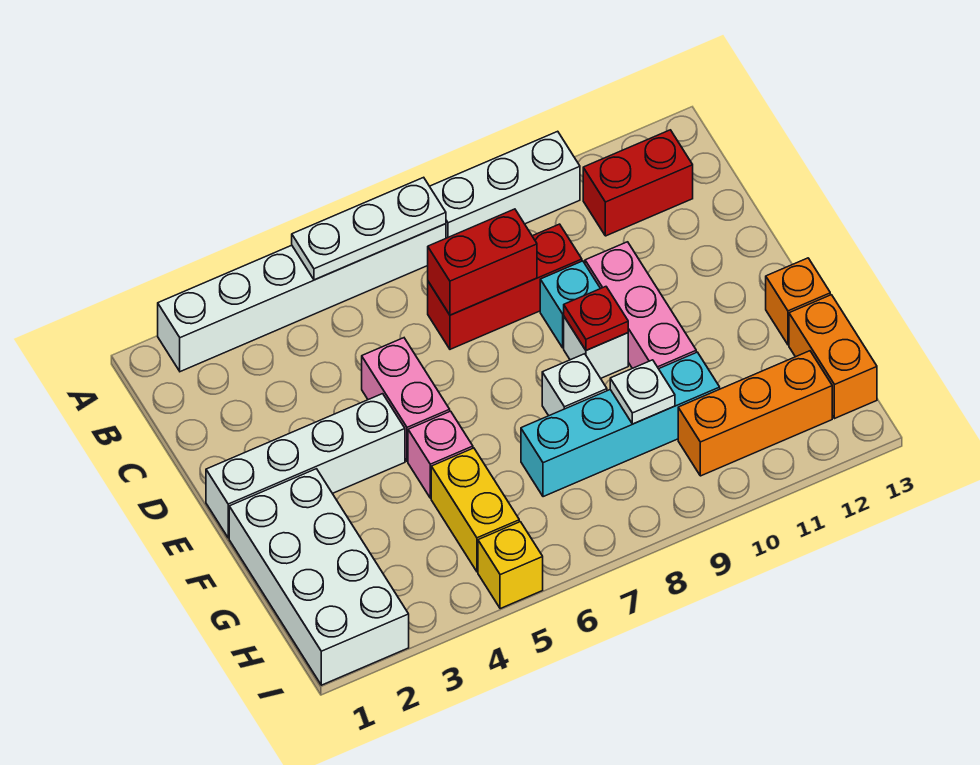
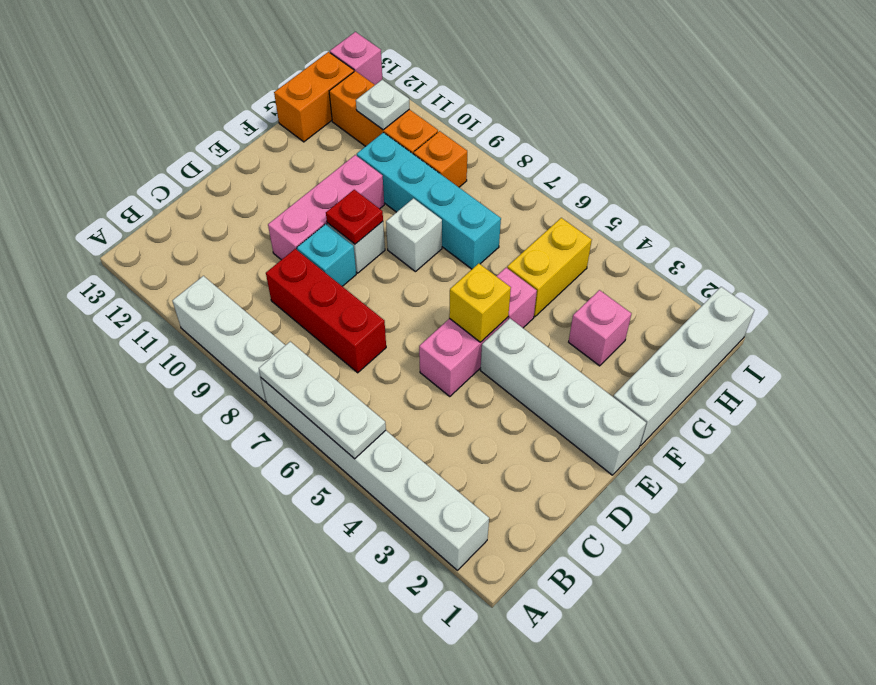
red brick B11:B12 level 1 -> none
red brick C7:C8 level 2 -> none
white brick F1:I2 level 1 -> white brick F1:I1 level 1
orange brick F13 level 1 -> orange brick H9 level 1
none -> pink brick G3 level 1
white plate G9 level 2 -> white plate H11 level 2
yellow brick I5 level 1 -> yellow brick E5 level 2
none -> pink brick I13 level 1

